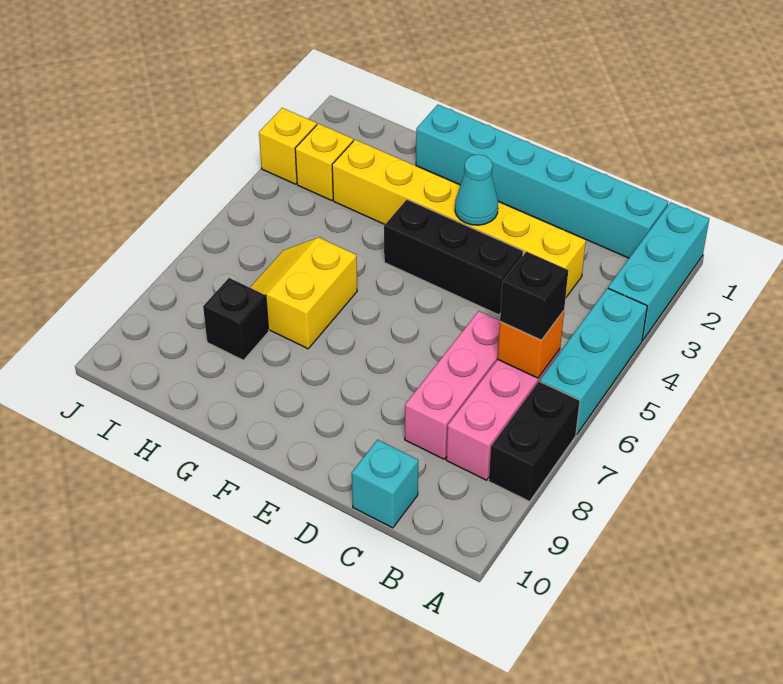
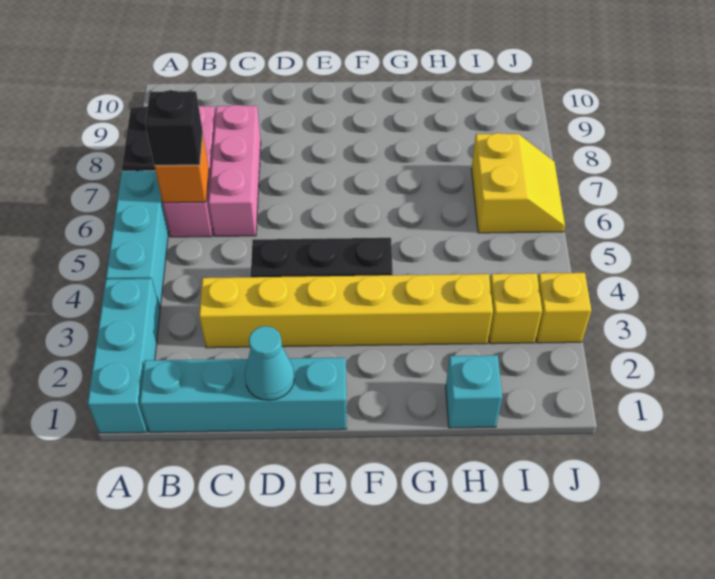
cyan brick B1:G1 level 1 -> cyan brick B1:E1 level 1
cyan brick C10 level 1 -> cyan brick H1 level 1
cyan cone E3 level 2 -> cyan cone D1 level 2
yellow slope G6:H7 level 1 top G -> yellow slope I6:J7 level 1 top I
black brick H8 level 1 -> none

